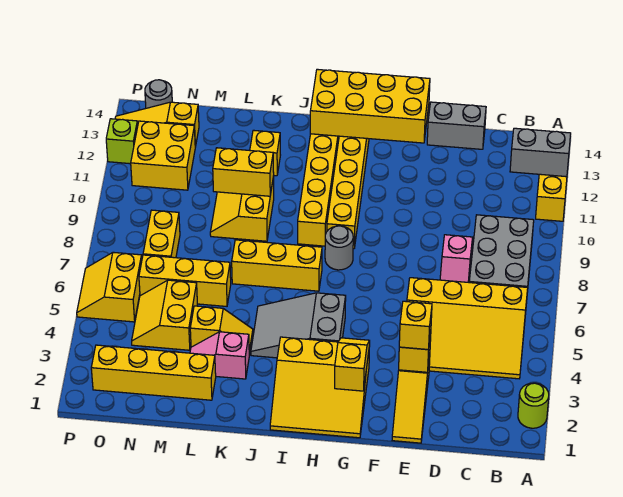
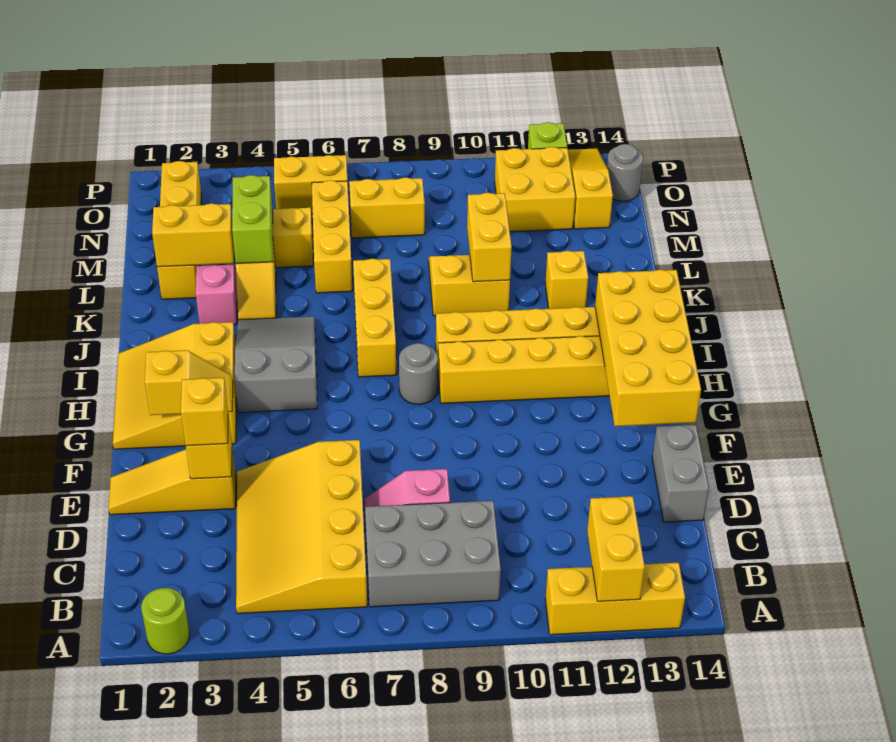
grey brick A12:B12 level 2 -> yellow brick A12:B12 level 2
none -> yellow brick L2:L3 level 2
none -> lime brick L4:M4 level 2

